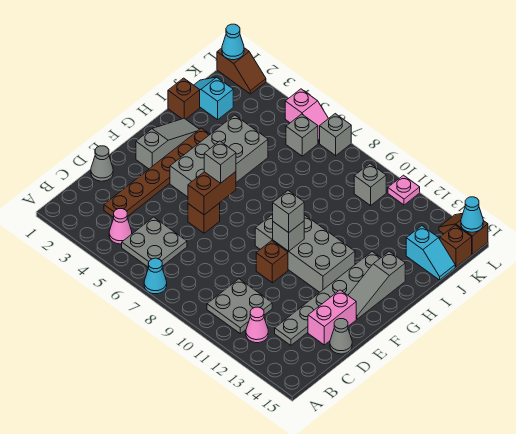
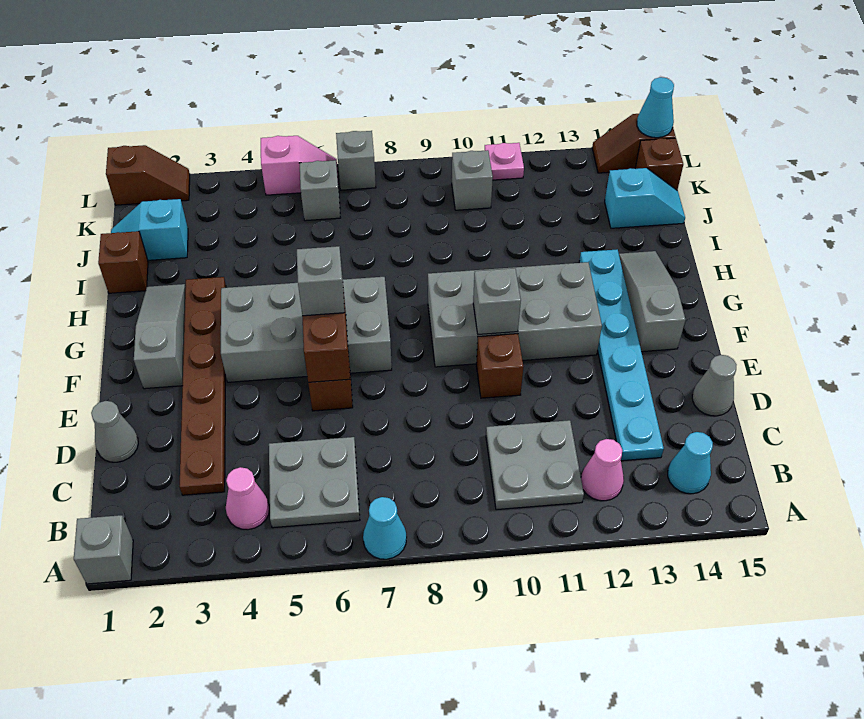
grey plate C13:H13 level 1 -> cyan plate C13:H13 level 1
pink brick D14:E14 level 1 -> none
grey brick F4:I5 level 1 -> grey brick F4:G7 level 1
grey brick F10 level 3 -> grey brick A1 level 1
grey slope F14:H14 level 1 top H -> grey slope F14:H14 level 1 top F
cyan cone L1 level 2 -> cyan cone B14 level 1

